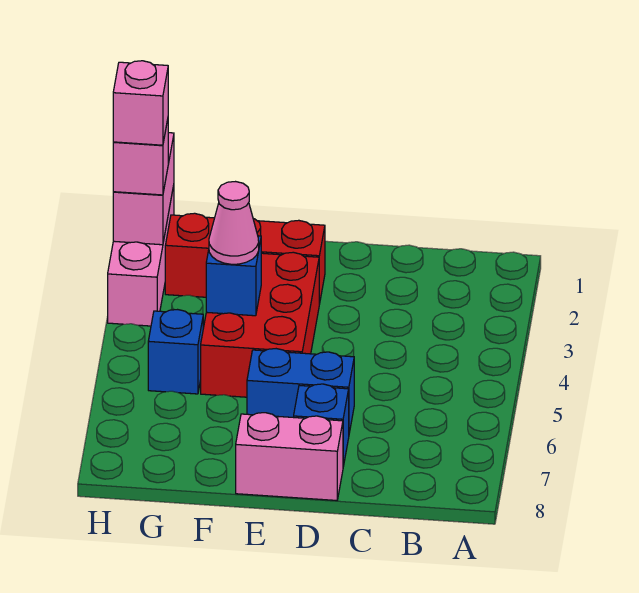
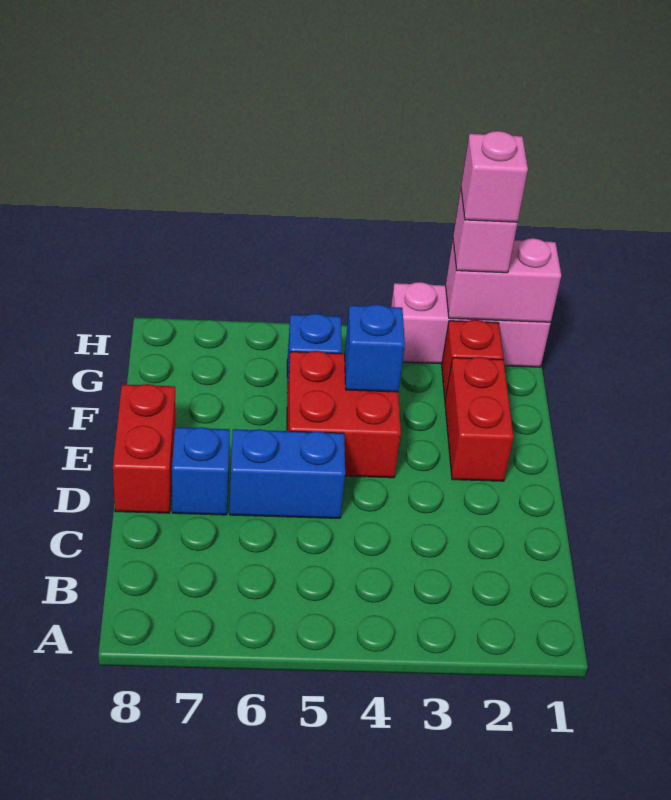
blue brick D6:E6 level 1 -> blue brick D5:D6 level 1
pink brick D8:E8 level 1 -> red brick D8:E8 level 1
red brick E3:F5 level 1 -> red brick E4:F5 level 1
pink cone F4 level 3 -> none

